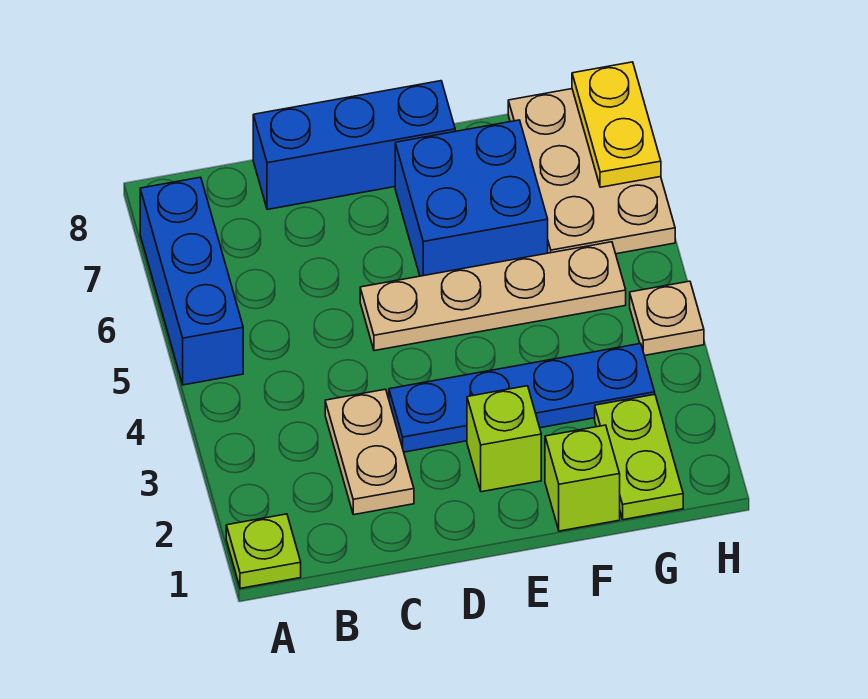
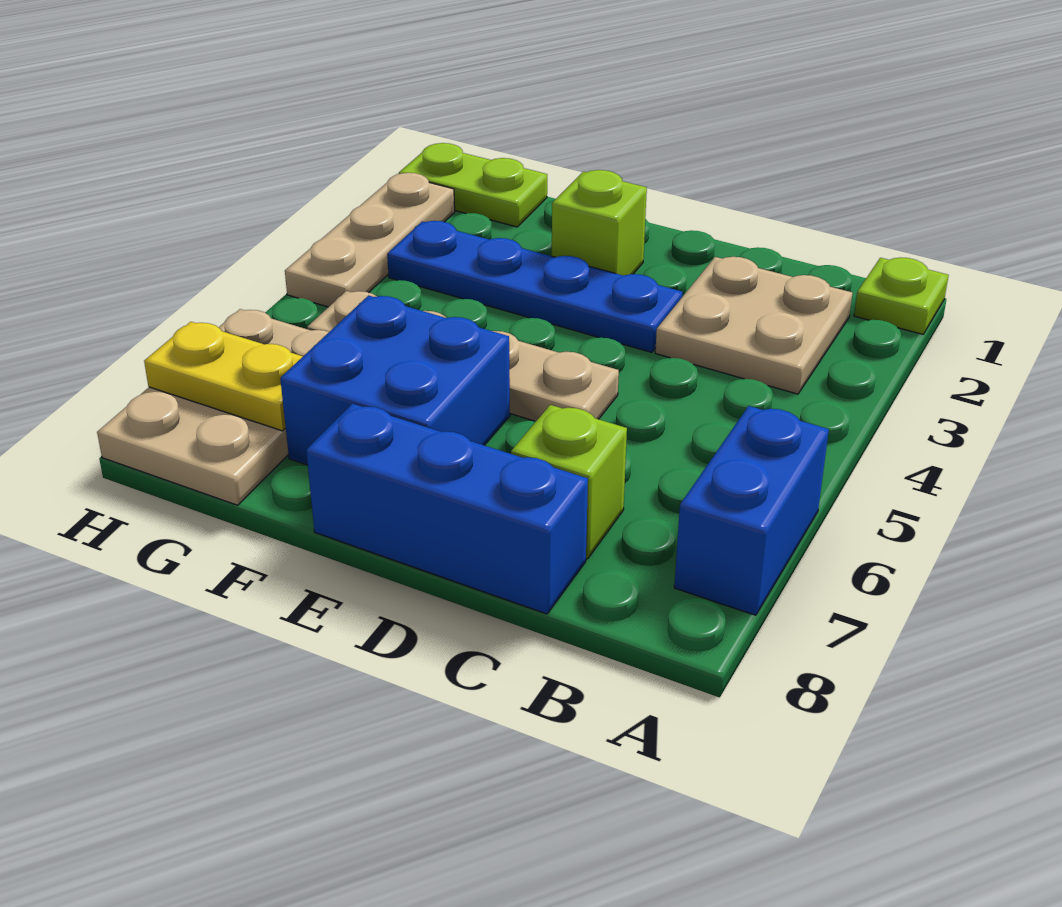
blue brick A5:A7 level 1 -> blue brick A6:A7 level 1
tan plate C2:C3 level 1 -> tan plate B2:C3 level 1
lime brick F1 level 1 -> lime brick C7 level 1
lime plate G1:G2 level 1 -> lime plate G1:H1 level 1
tan plate H4 level 1 -> tan plate H2:H4 level 1
yellow plate H7:H8 level 2 -> yellow plate G7:H7 level 2

